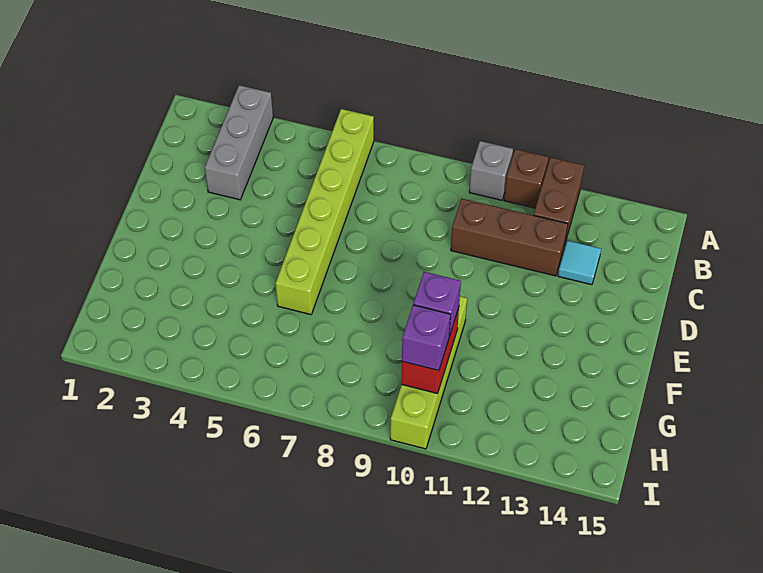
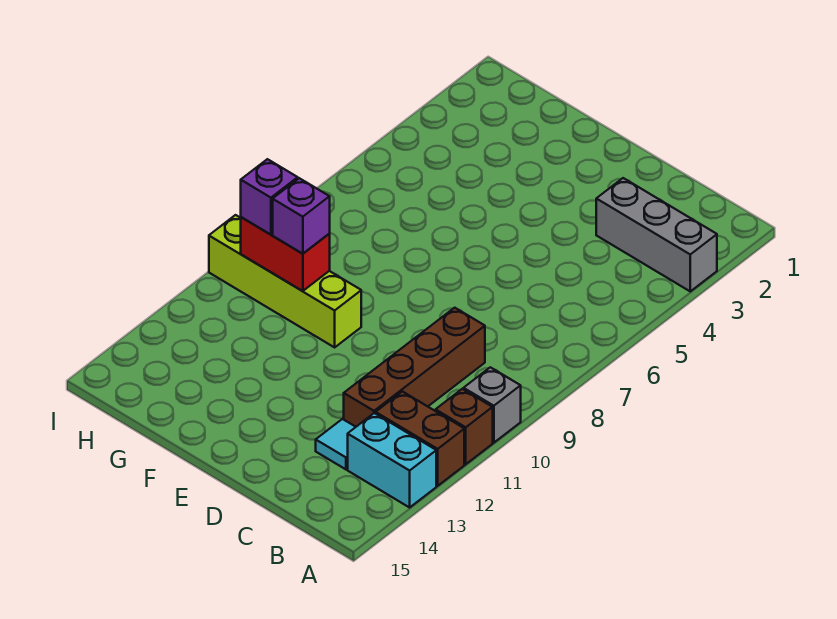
lime brick A6:F6 level 1 -> none
none -> cyan brick A13:B13 level 1
brown brick C10:C12 level 1 -> brown brick C9:C12 level 1

